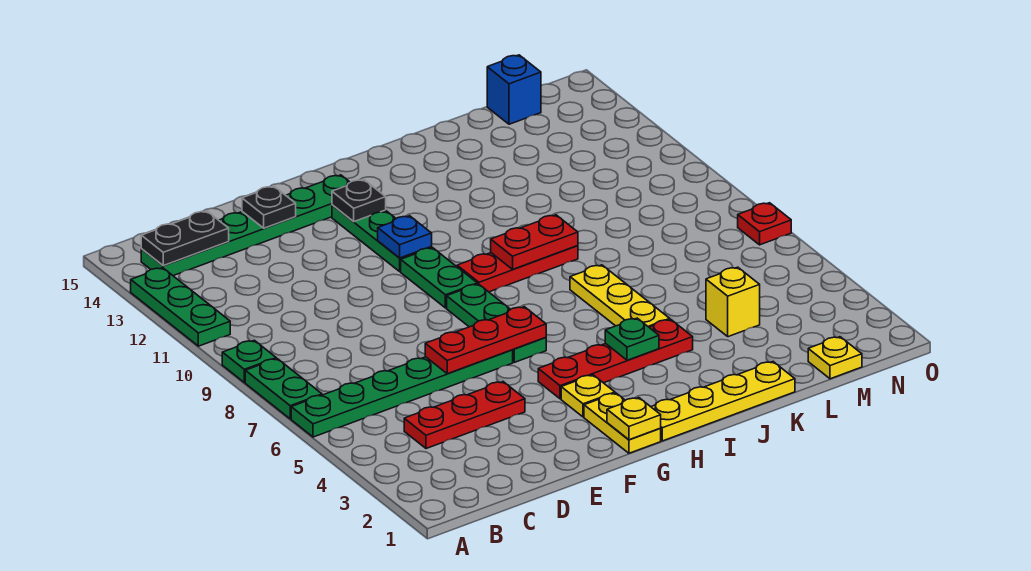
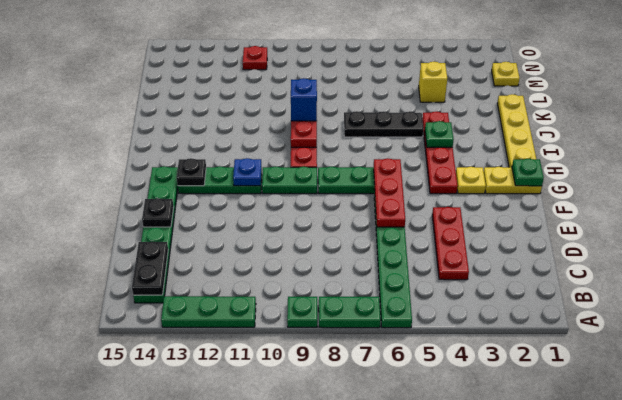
yellow plate G1 level 2 -> green plate G1 level 2
yellow plate J5:J7 level 1 -> black plate J5:J7 level 1
blue brick M15 level 1 -> blue brick J9 level 3
red plate O7 level 1 -> red plate N11 level 1

